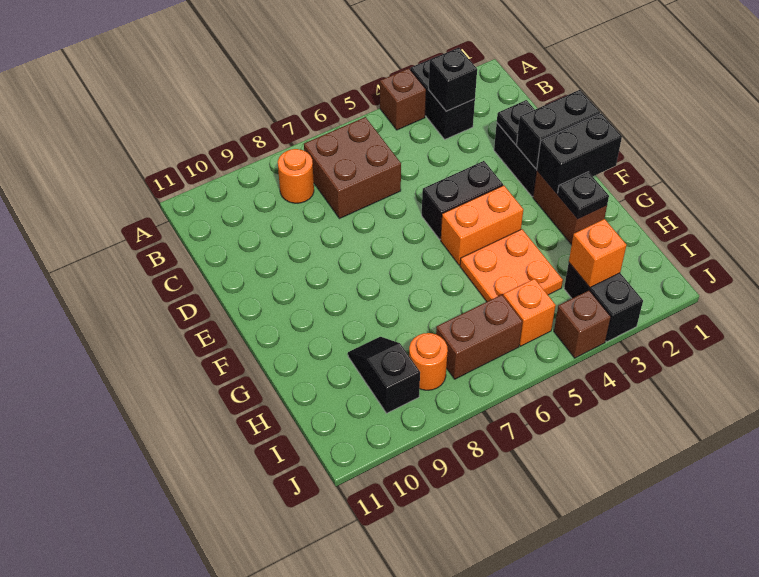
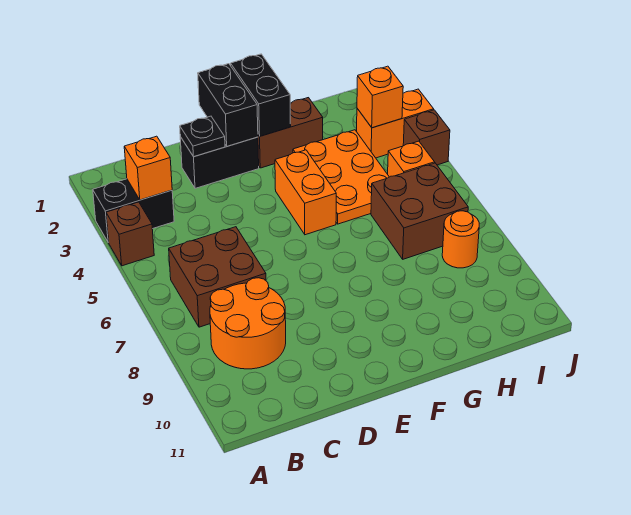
black brick B3 level 2 -> orange brick B3 level 2
orange round brick B8 level 1 -> orange round brick B8:C9 level 1
black brick E4:E5 level 1 -> none
black plate G2 level 2 -> none
orange plate G4:H5 level 1 -> orange plate G3:H5 level 1
black slope H9:I9 level 1 top I -> none
black brick I3:J3 level 1 -> orange brick I3:J3 level 1
brown brick I6:I7 level 1 -> brown brick H6:I7 level 1

